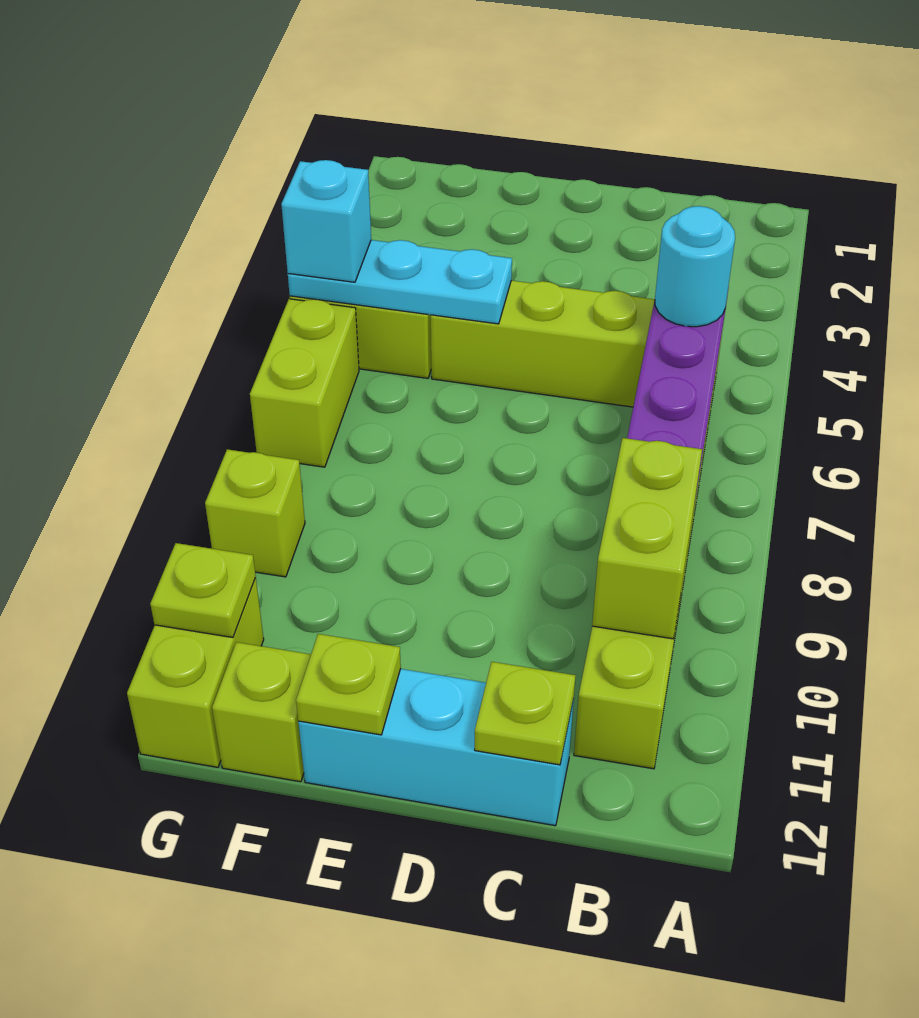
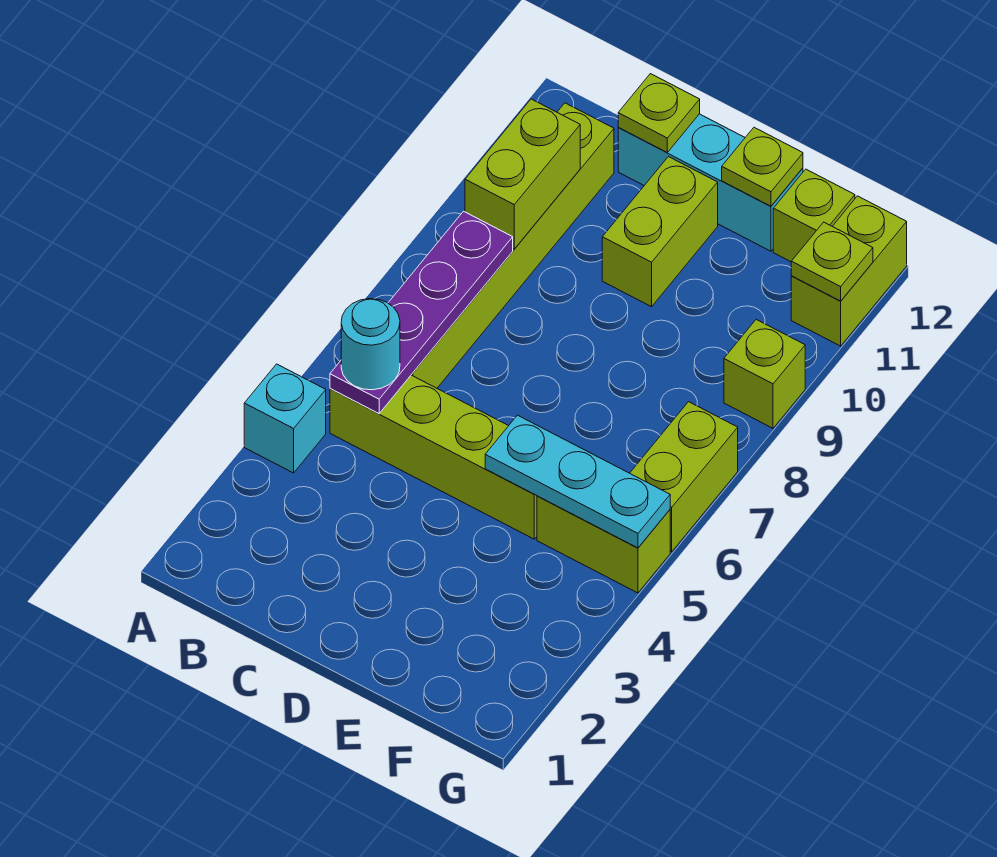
none -> lime brick D10:D11 level 1
cyan brick G5 level 3 -> cyan brick A4 level 1

